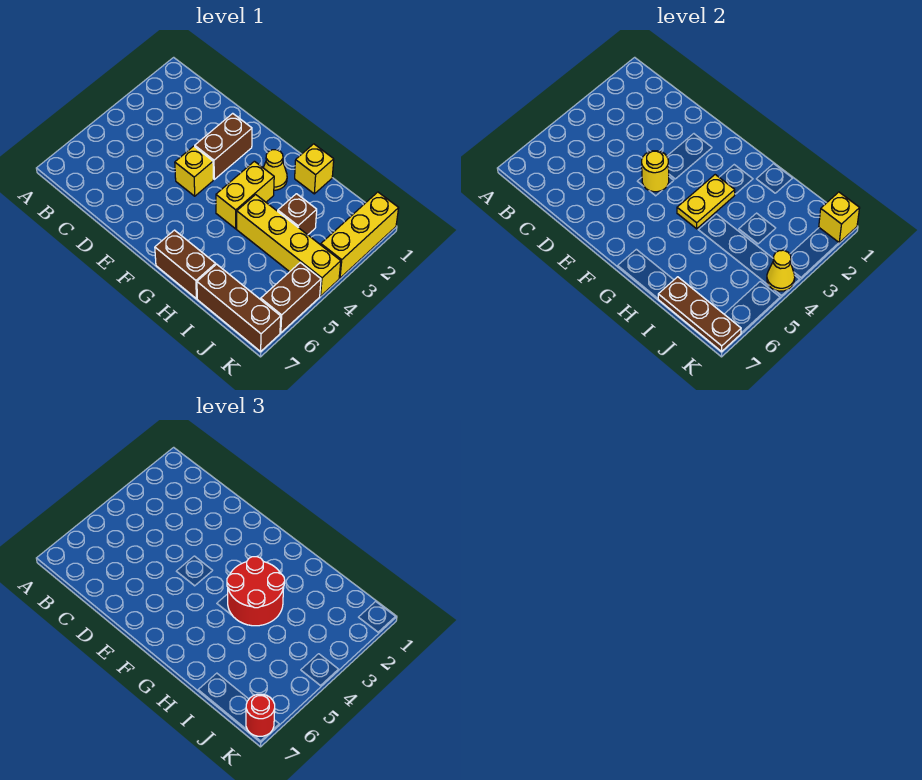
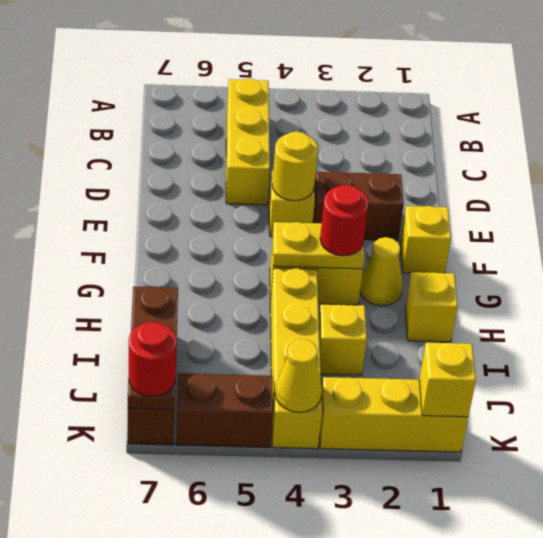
none -> yellow brick B5:D5 level 1
none -> yellow brick F1 level 1
red round brick G3:H4 level 3 -> red round brick G3 level 3
brown brick G7:H7 level 1 -> none
brown brick I3 level 1 -> yellow brick I3 level 1

